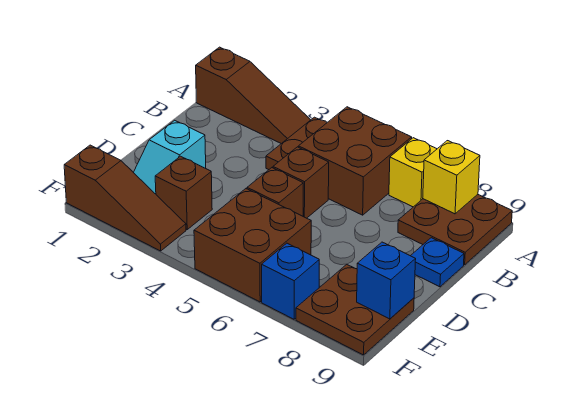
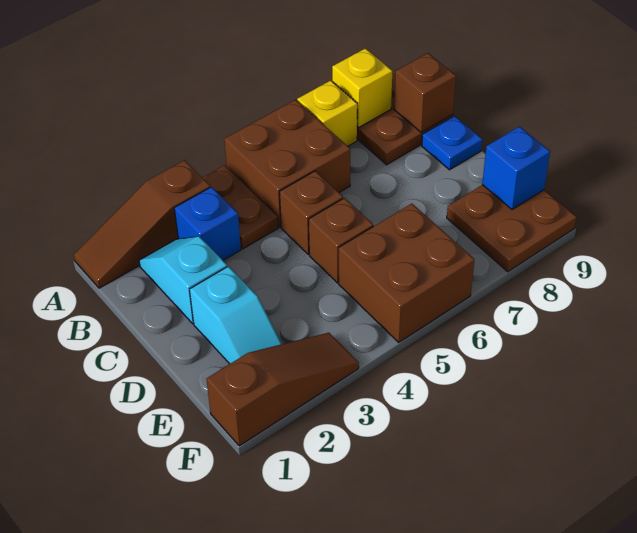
brown slope A1:A3 level 1 top 1 -> brown slope A1:A3 level 1 top 3
none -> cyan slope B2:C2 level 1 top C
brown brick E3 level 1 -> brown brick B9 level 2
blue brick F7 level 1 -> blue brick B3 level 1

